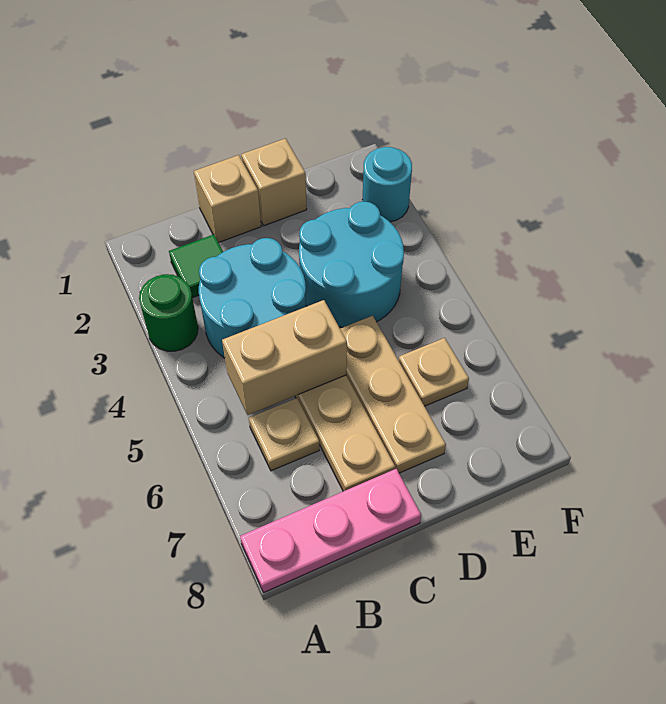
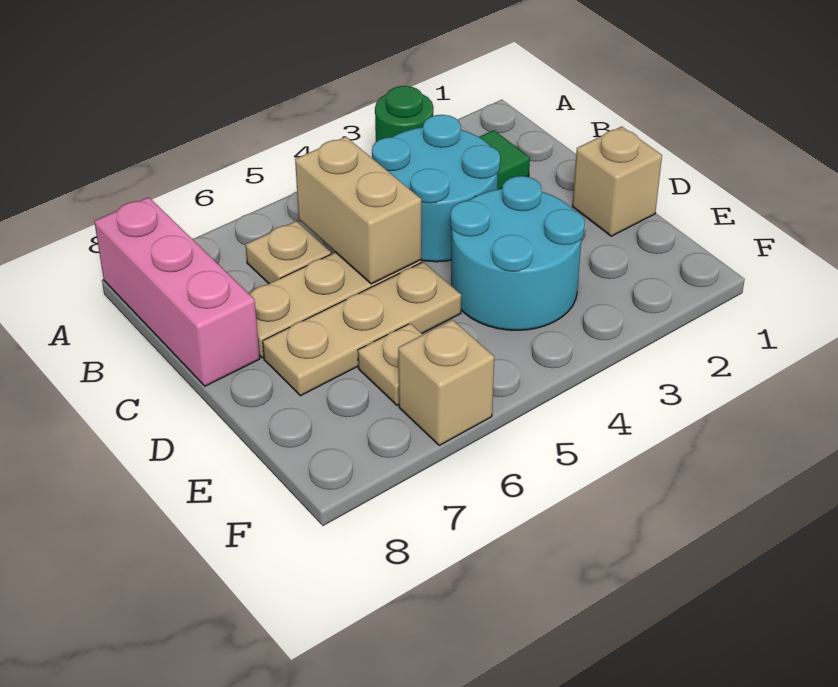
pink plate A8:C8 level 1 -> pink brick A8:C8 level 1
tan brick C1 level 1 -> tan brick F6 level 1
cyan round brick F2 level 1 -> none

